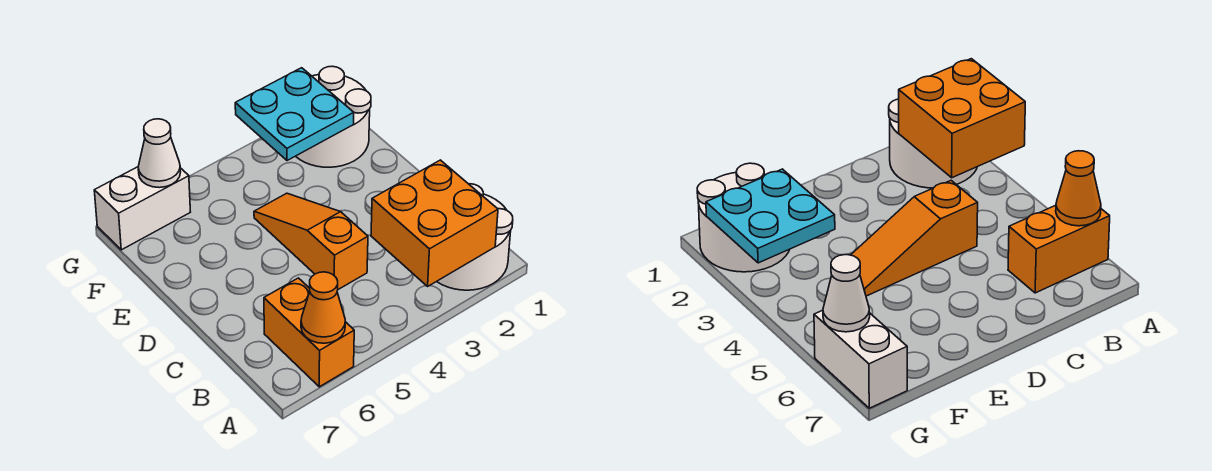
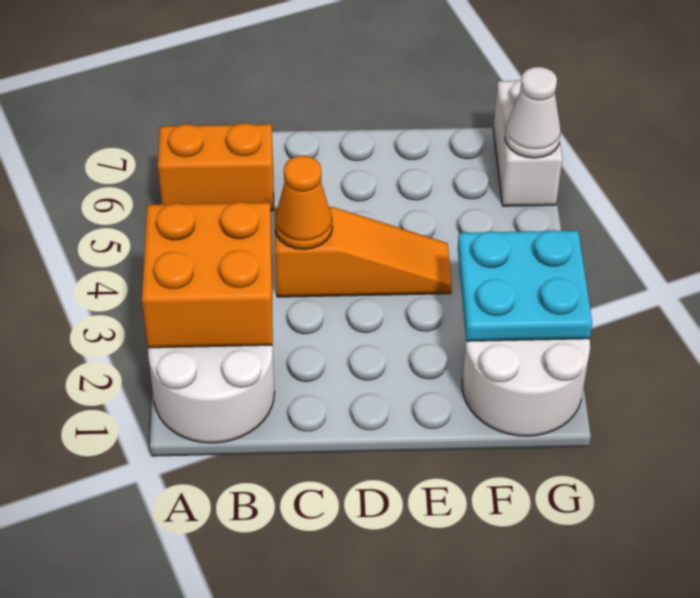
orange cone A6 level 2 -> orange cone C4 level 2

